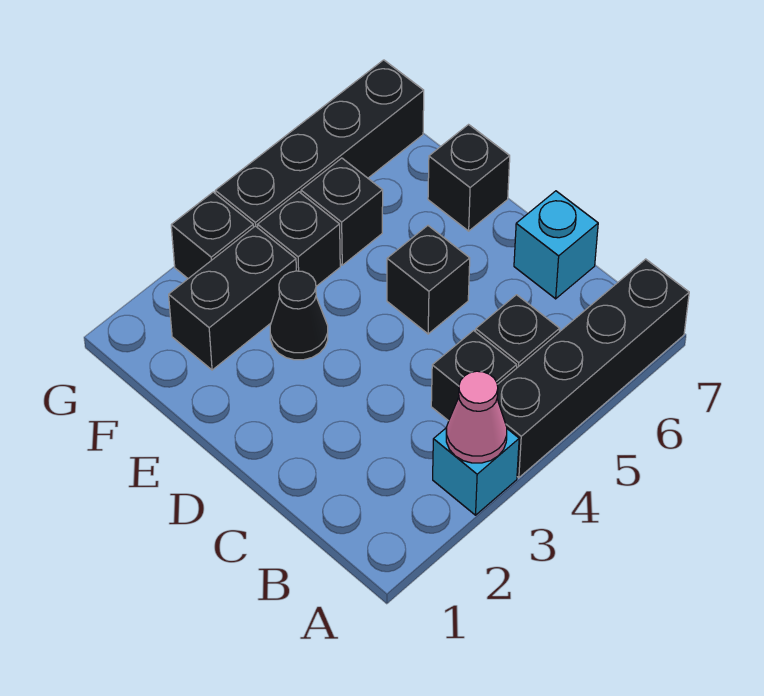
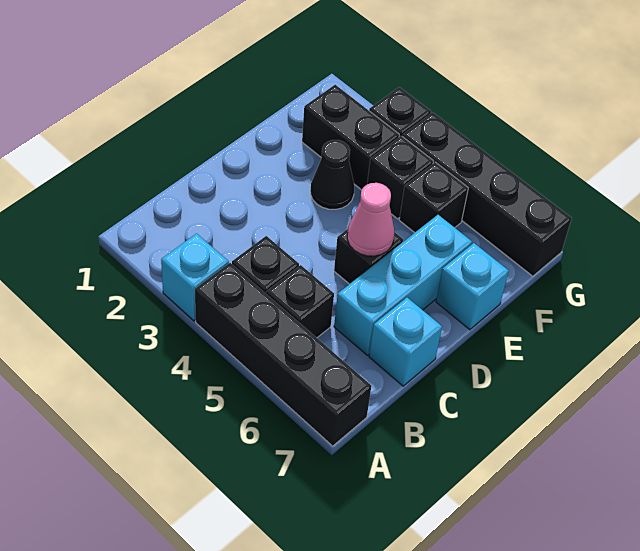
pink cone A3 level 2 -> pink cone D5 level 2
none -> cyan brick C6:E6 level 1
black brick E7 level 1 -> cyan brick E7 level 1

